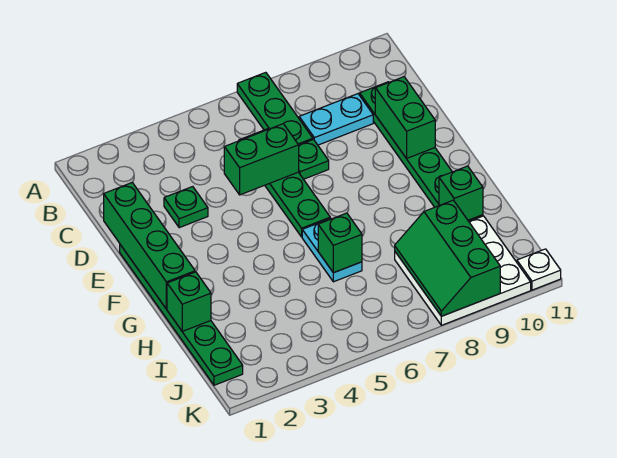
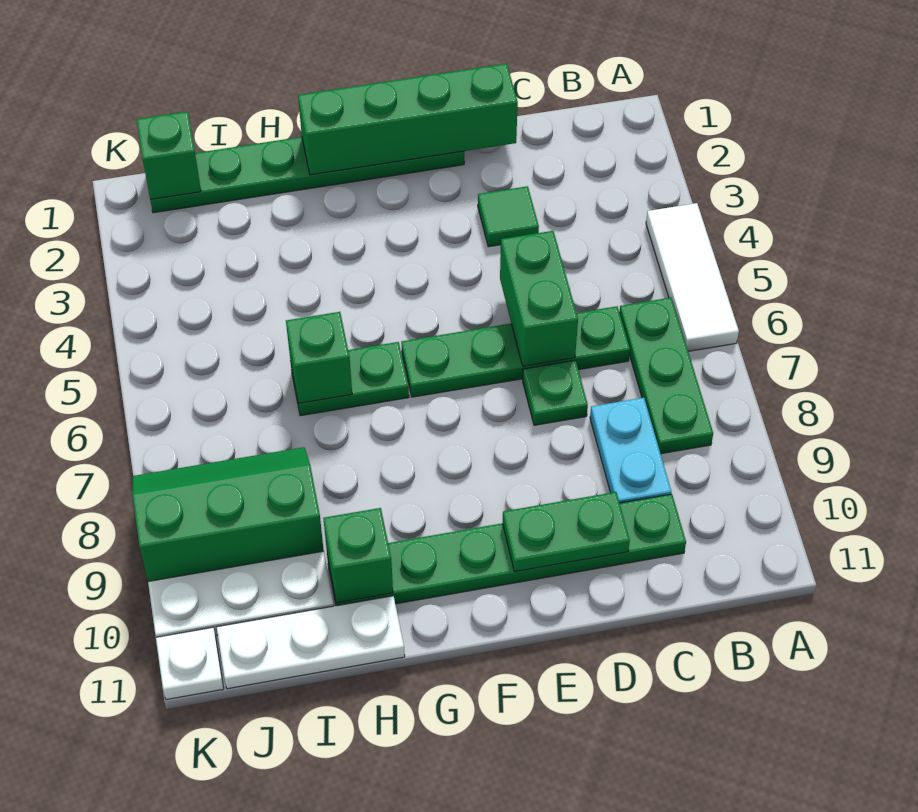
none -> white tile A4:A6 level 1
green plate A7:C7 level 1 -> green plate B6:B8 level 1
green plate D3 level 1 -> green tile D3 level 1
green brick D10:E10 level 2 -> green plate D10:E10 level 2
cyan plate G6:H6 level 1 -> green plate G6:H6 level 1
green brick H1 level 2 -> green brick J1 level 2
none -> white plate H11:J11 level 1

